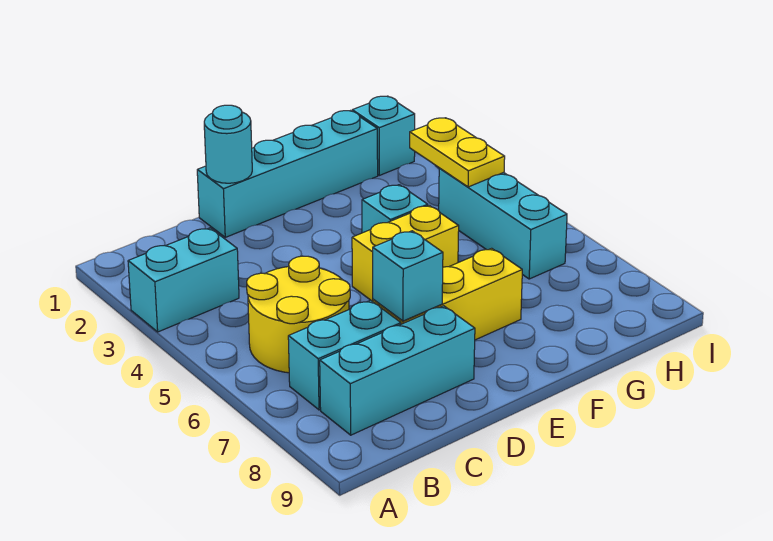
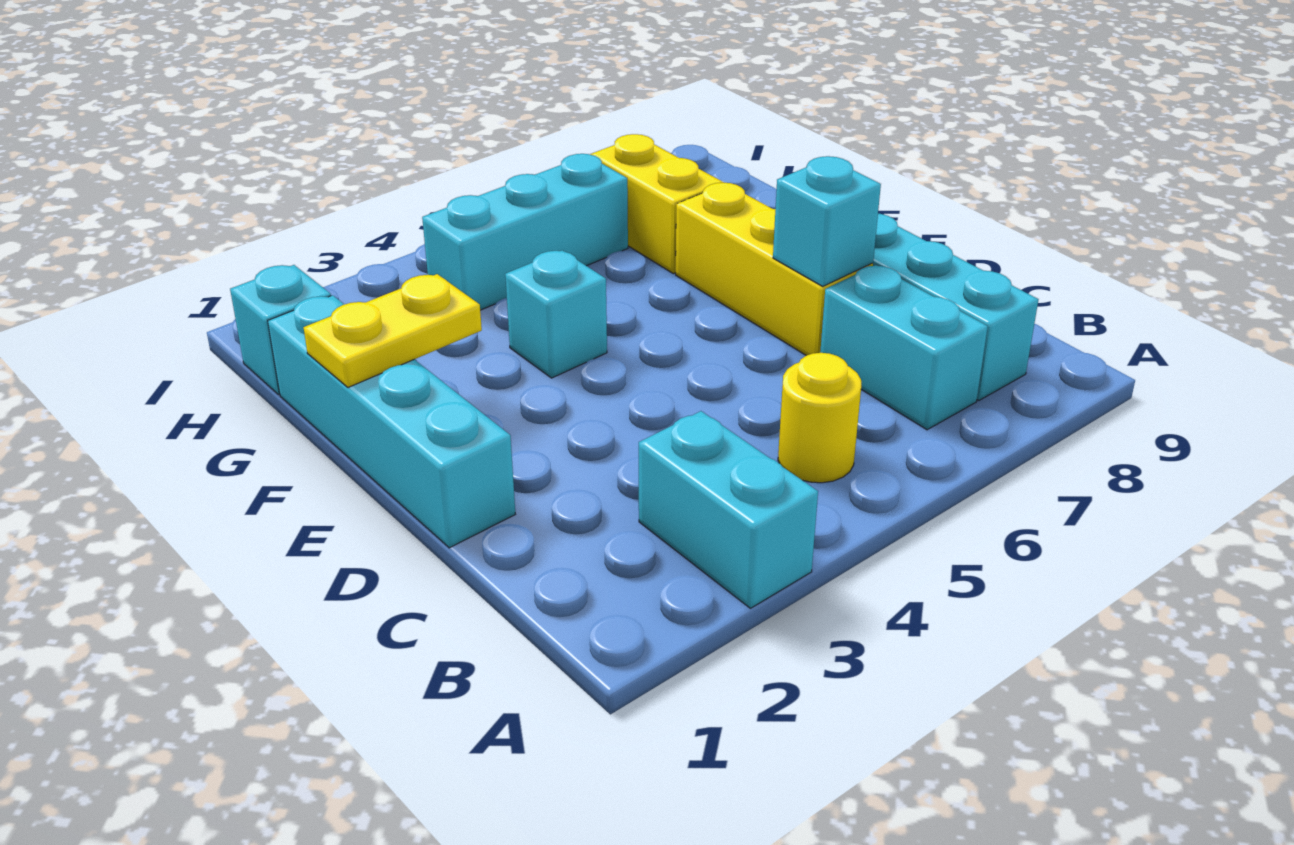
yellow round brick B5:C6 level 1 -> yellow round brick B5 level 1
cyan round brick D1 level 2 -> none
yellow brick E5:F5 level 1 -> yellow brick G7:H7 level 1
yellow plate H3:H4 level 2 -> yellow plate F1:F2 level 2

